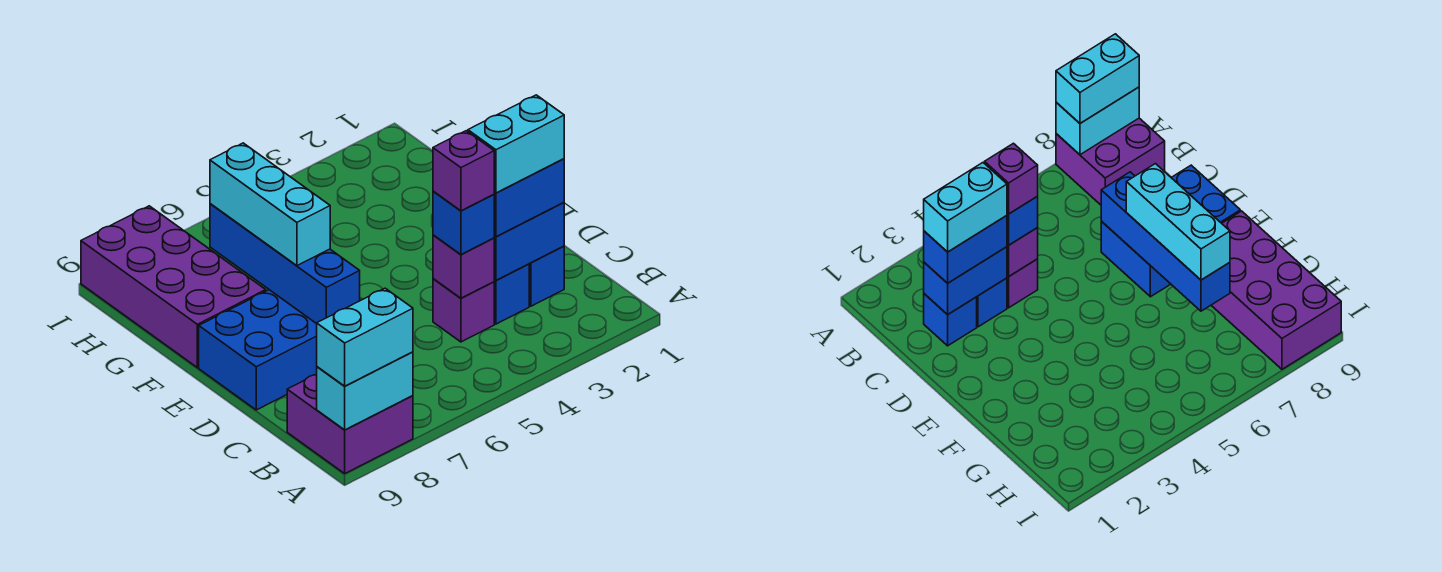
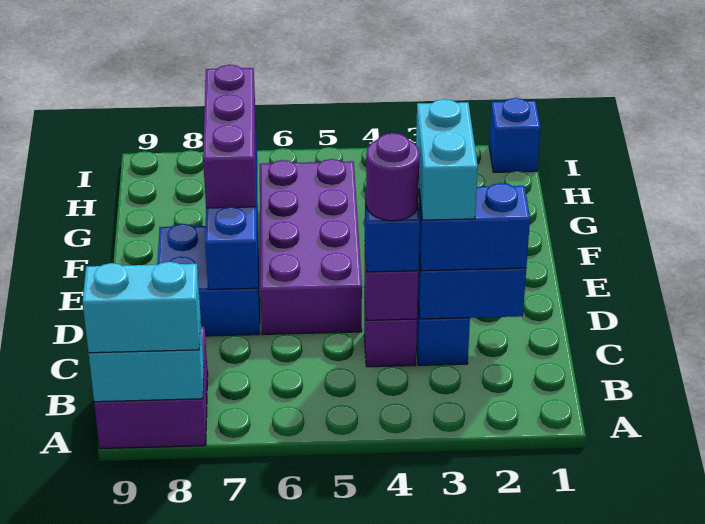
blue brick C2 level 1 -> blue brick I1 level 1
cyan brick C2:C3 level 4 -> cyan brick C3:D3 level 4
purple brick C4 level 4 -> purple round brick C4 level 4
blue brick D7:E9 level 1 -> blue brick D7:E8 level 1
cyan brick E7:G7 level 3 -> purple brick E7:G7 level 3
purple brick F8:I9 level 1 -> purple brick D5:G6 level 1

